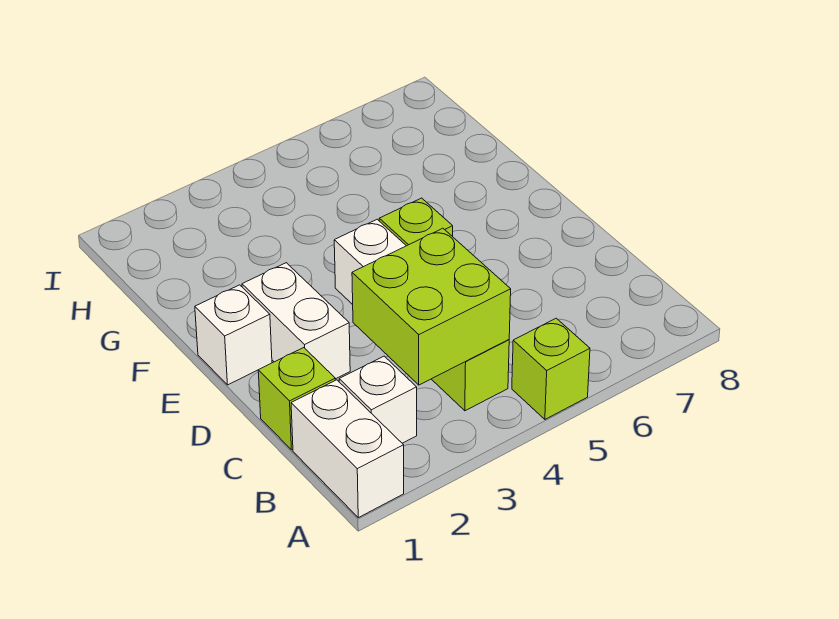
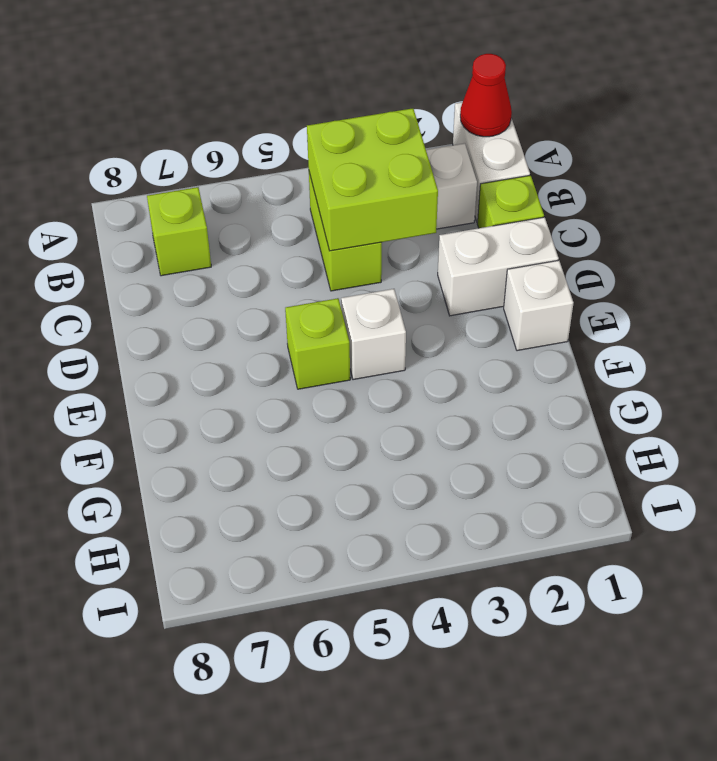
none -> red cone A1 level 2
lime brick A5 level 1 -> lime brick B7 level 1
white brick D2:E2 level 1 -> white brick D1:D2 level 1

